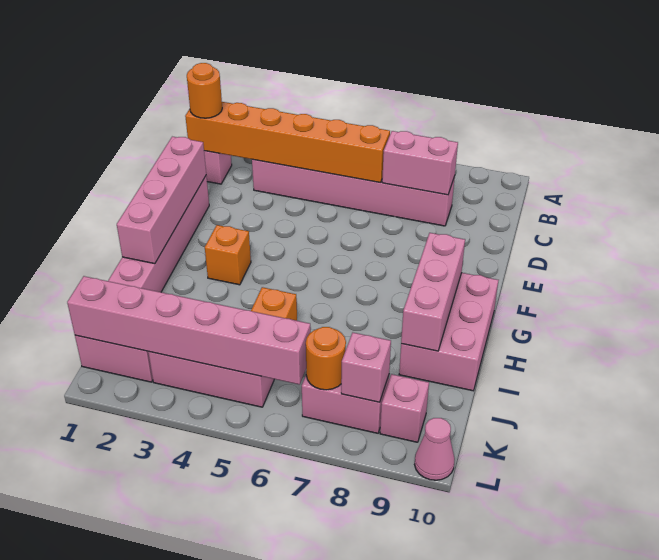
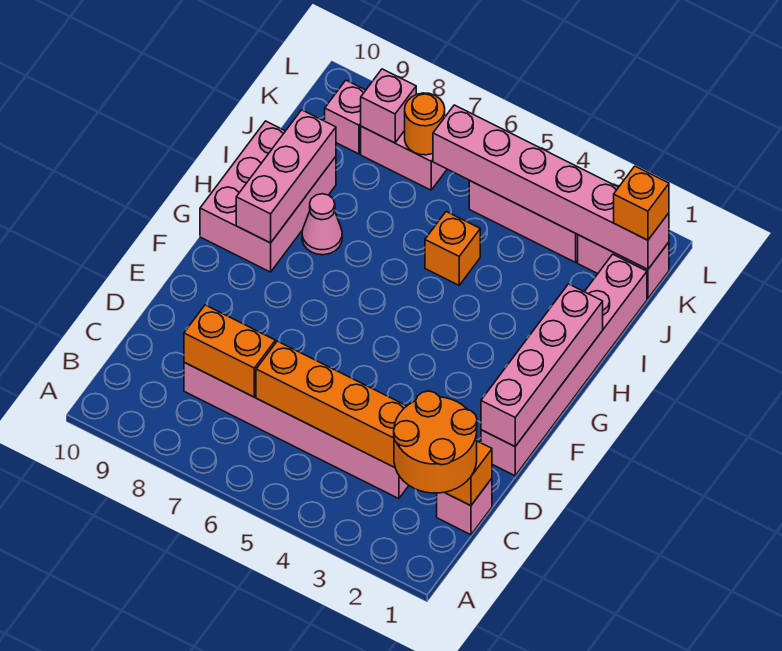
orange round brick C1 level 3 -> orange round brick B1:C2 level 3
pink brick C7:C8 level 2 -> orange brick C7:C8 level 2
orange brick G3 level 1 -> orange brick K1 level 3
pink cone L10 level 1 -> pink cone H8 level 1

